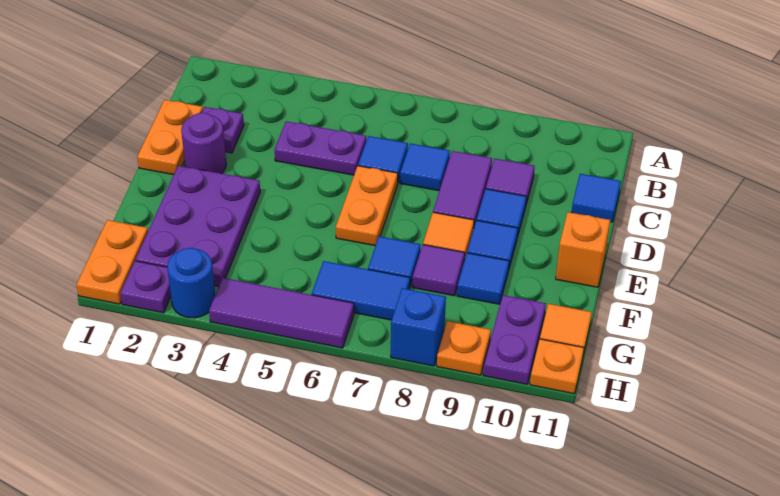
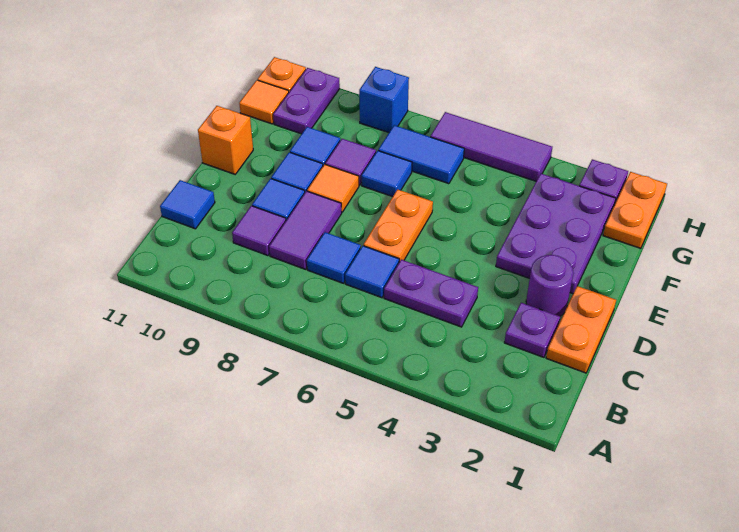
blue round brick H3 level 1 -> none
orange plate H9 level 1 -> none

